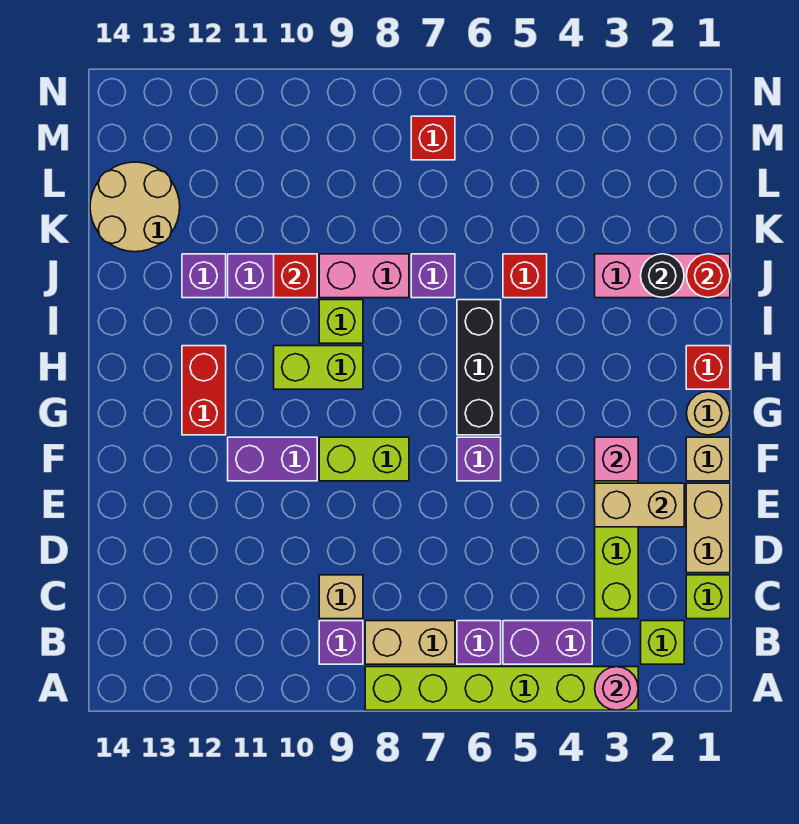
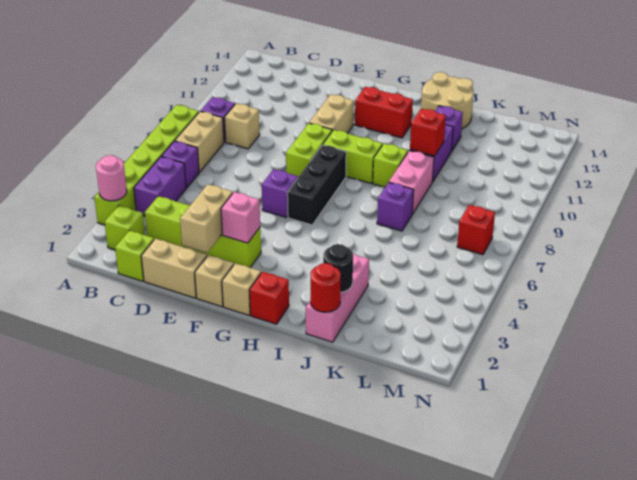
purple brick F10:F11 level 1 -> tan brick F10:F11 level 1
tan round brick G1 level 1 -> tan brick G1 level 1
black brick G6:I6 level 1 -> black brick G6:G8 level 1
lime brick H9:H10 level 1 -> lime brick G9:H9 level 1
red brick J5 level 1 -> none
tan round brick K13:L14 level 1 -> tan round brick I13:J14 level 1

